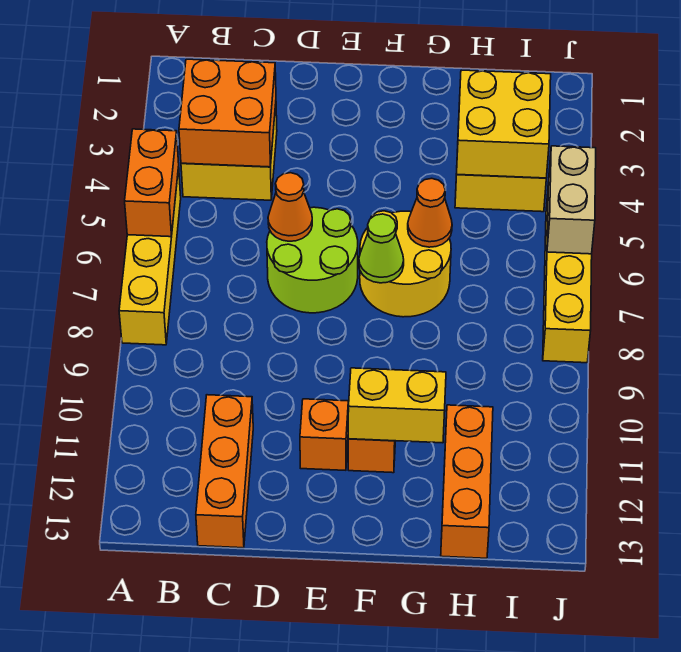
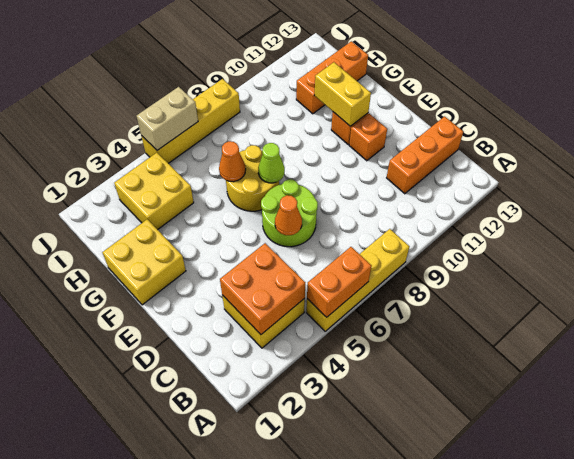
yellow brick H3:I4 level 2 -> yellow brick F1:G2 level 1

